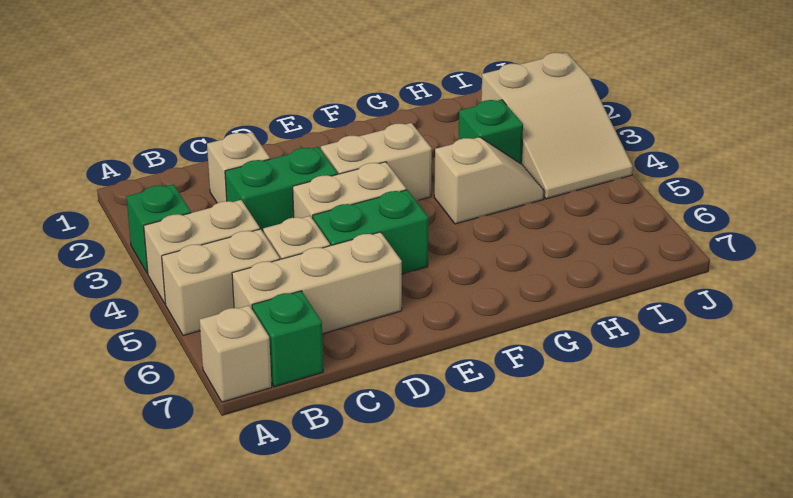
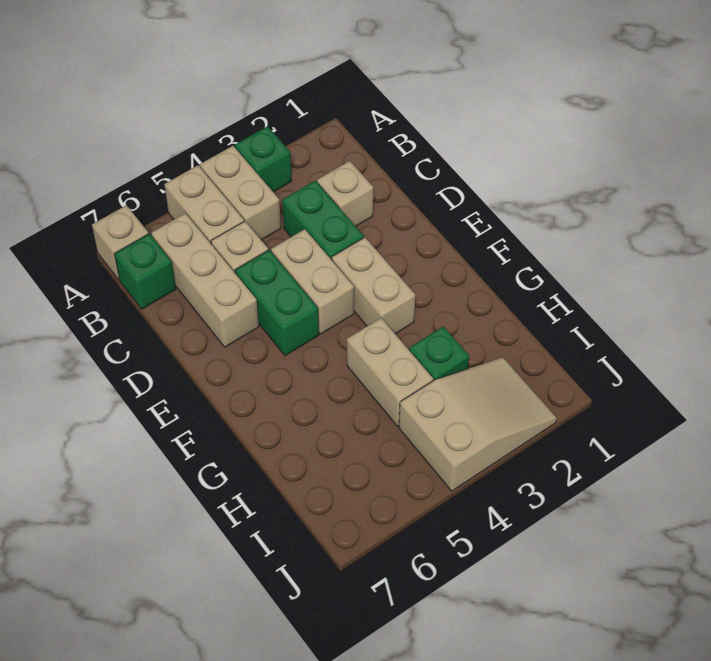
tan slope G4:H4 level 1 top G -> tan brick G4:H4 level 1
tan slope I2:J4 level 1 top 2 -> tan slope I2:J4 level 1 top 4

